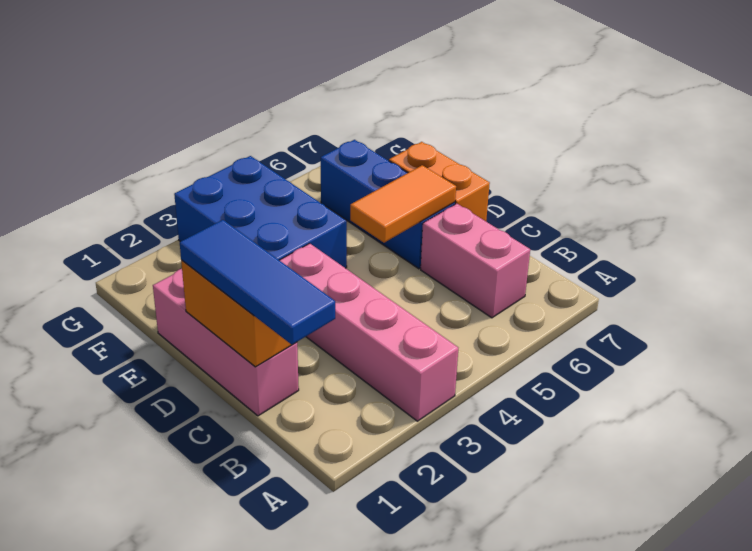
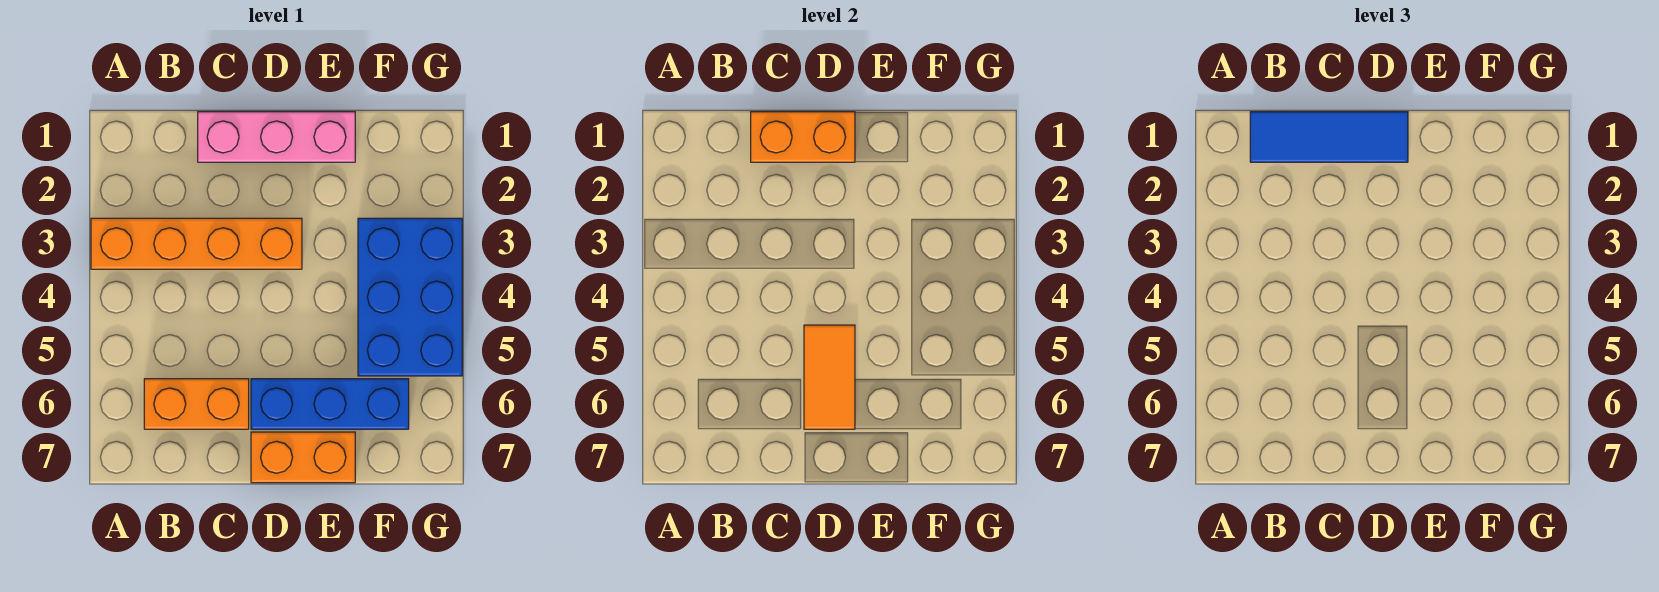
pink brick A3:D3 level 1 -> orange brick A3:D3 level 1
pink brick B6:C6 level 1 -> orange brick B6:C6 level 1
blue brick E3:G4 level 1 -> blue brick F3:G5 level 1

